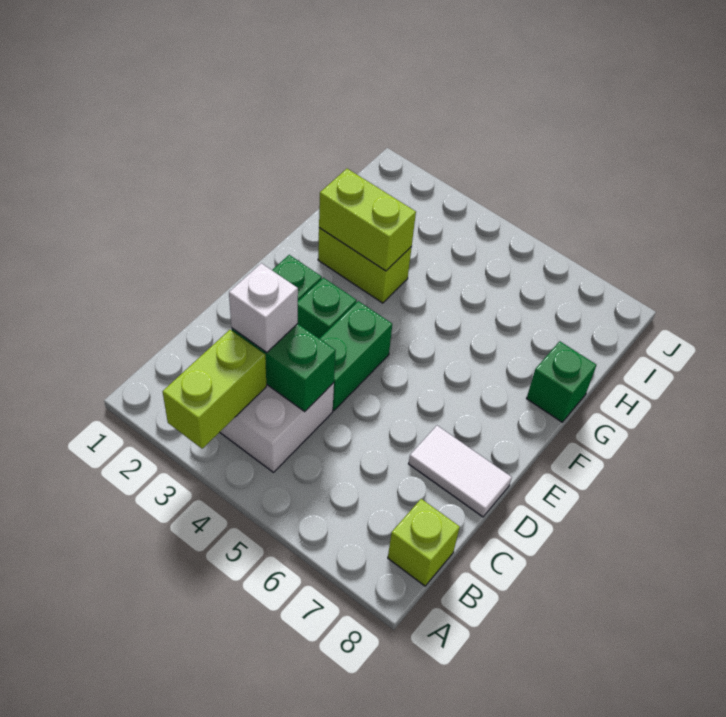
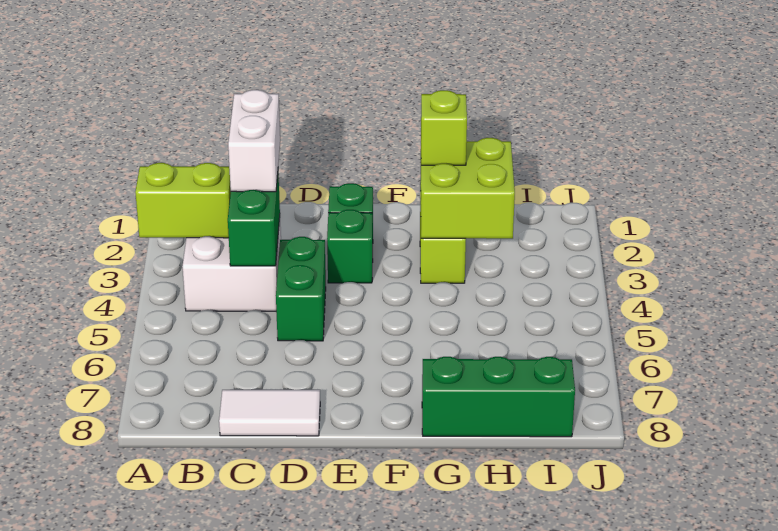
lime brick B8 level 1 -> lime brick G2 level 3
white brick C3 level 3 -> white brick C2:C3 level 3
green brick D4:E4 level 1 -> green brick D4:D5 level 1
white tile D7:D8 level 1 -> white tile C8:D8 level 1
lime brick G2:G3 level 2 -> lime brick G2:H3 level 2
green brick G8 level 1 -> green brick G8:I8 level 1

